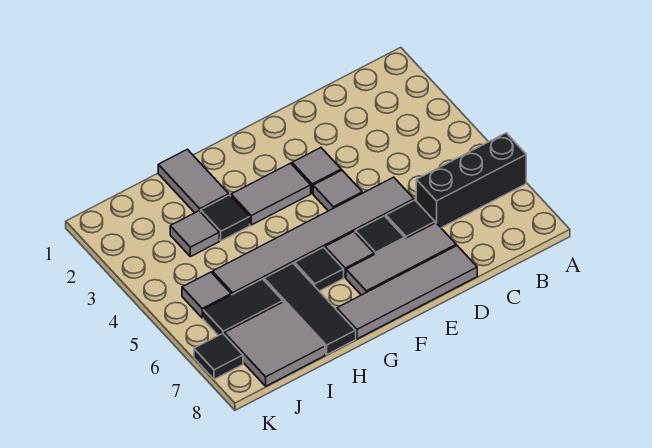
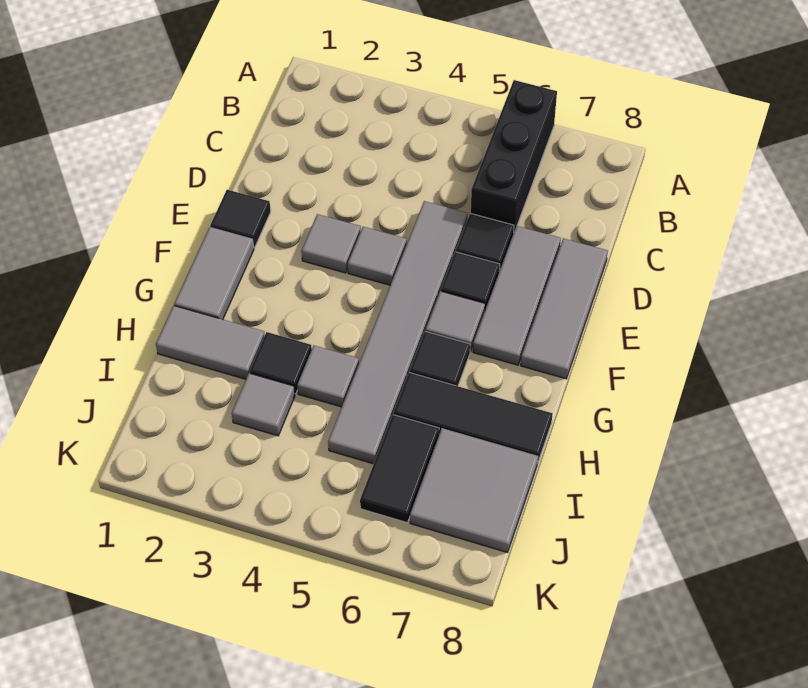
grey tile D8:G8 level 1 -> grey tile D8:F8 level 1
grey tile F3:G3 level 1 -> grey tile F1:G1 level 1
grey tile J5 level 1 -> grey tile H4 level 1
black tile K7 level 1 -> black tile E1 level 1

